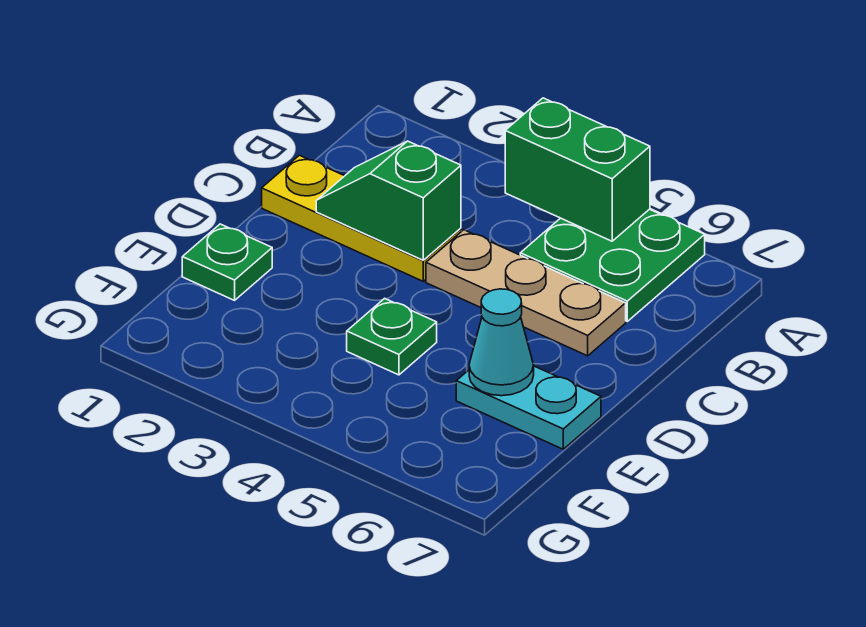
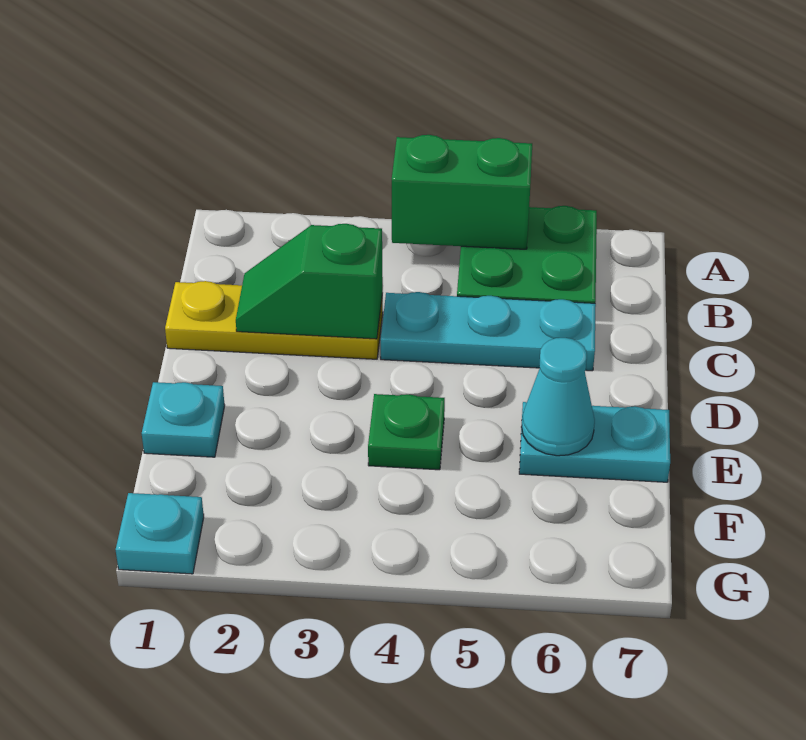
tan plate C4:C6 level 1 -> cyan plate C4:C6 level 1
green plate E1 level 1 -> cyan plate E1 level 1
none -> cyan plate G1 level 1

